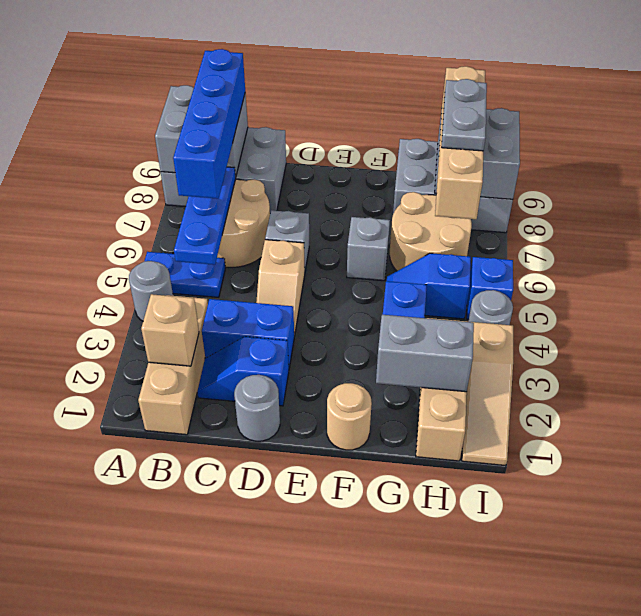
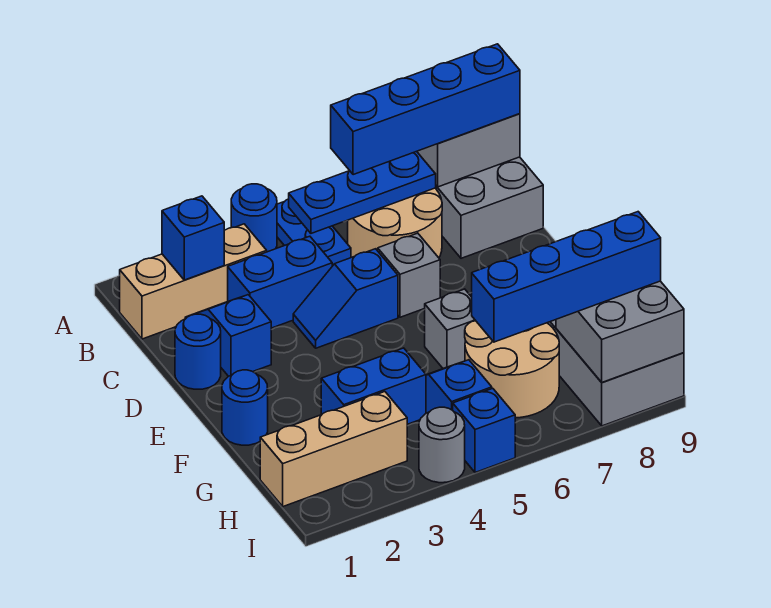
grey round brick A4 level 1 -> blue round brick A4 level 1
tan brick B2 level 2 -> blue brick B2 level 2
blue brick C3:D3 level 1 -> blue brick C3:C4 level 1
grey round brick D1 level 1 -> blue round brick D1 level 1
tan slope D4:D5 level 1 top 5 -> blue slope D4:D5 level 1 top 5
tan round brick F1 level 1 -> blue round brick F1 level 1
grey brick G2:H2 level 2 -> none
tan brick H6:H9 level 3 -> blue brick H6:H9 level 3
grey plate H7:H8 level 4 -> none
tan slope I1:I3 level 1 top 3 -> none

